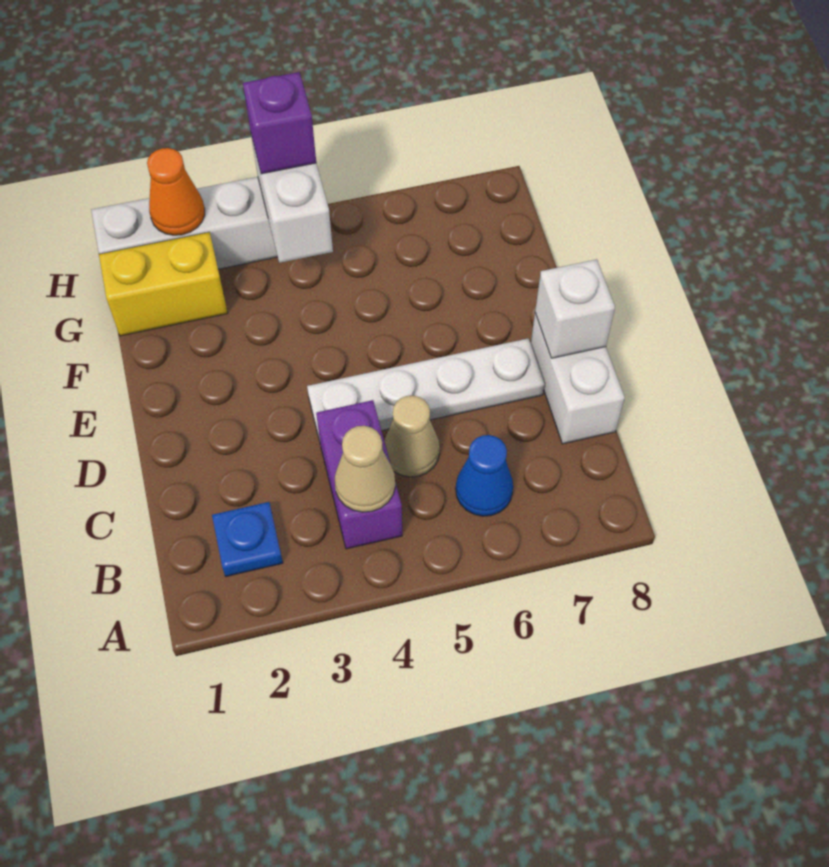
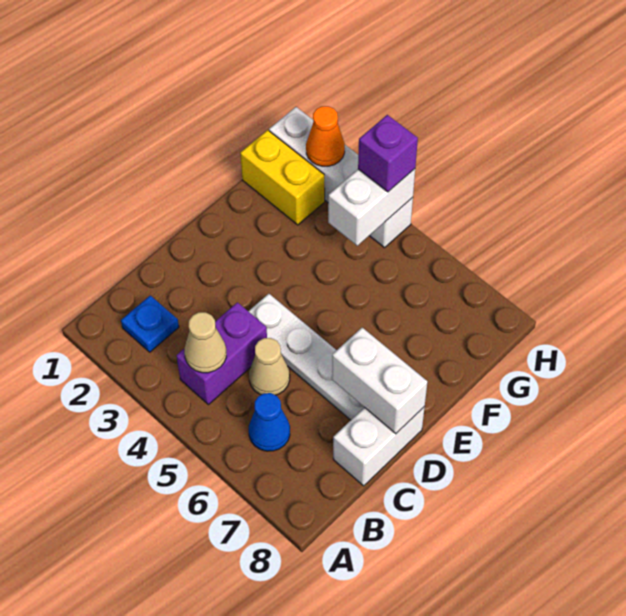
white brick D8 level 2 -> white brick D7:D8 level 2

